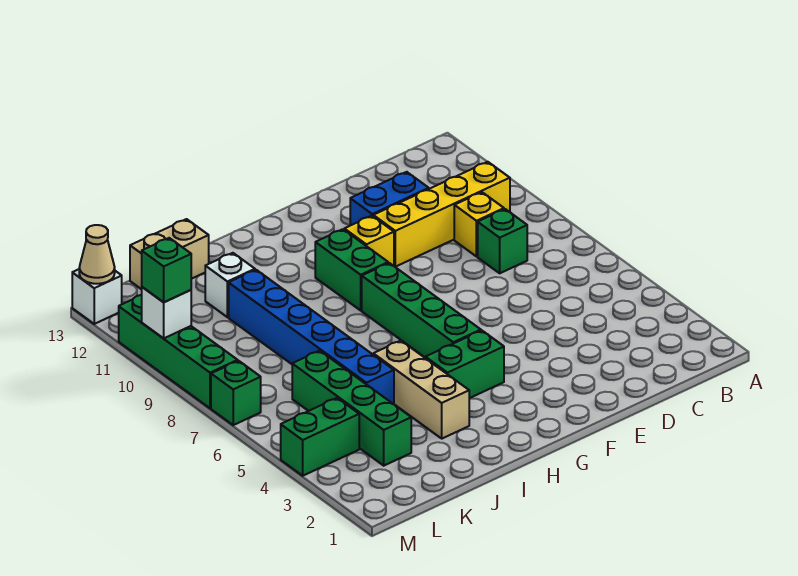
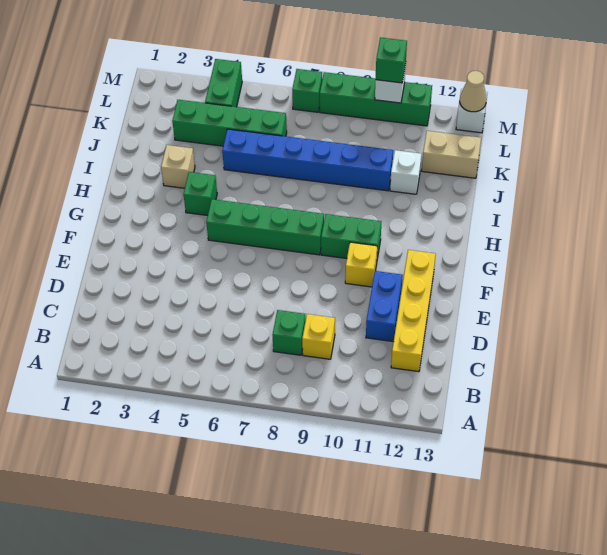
yellow brick B10:E10 level 1 -> yellow brick C12:F12 level 1
green brick G4:H4 level 1 -> green brick H4 level 1
tan brick I3:I5 level 1 -> tan brick I3 level 1
tan brick J13:K13 level 1 -> tan brick K12:K13 level 1

